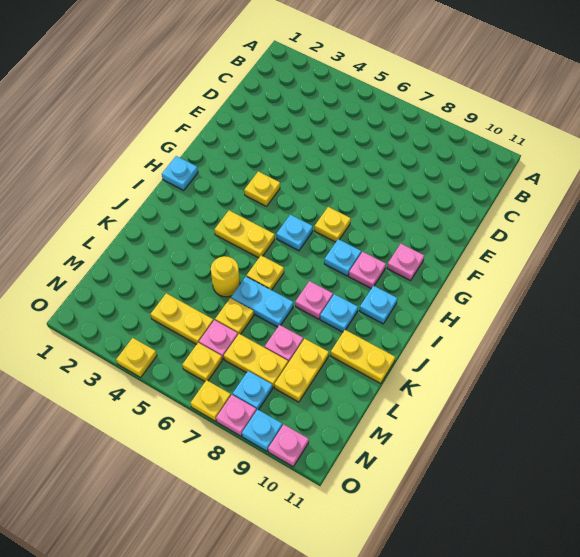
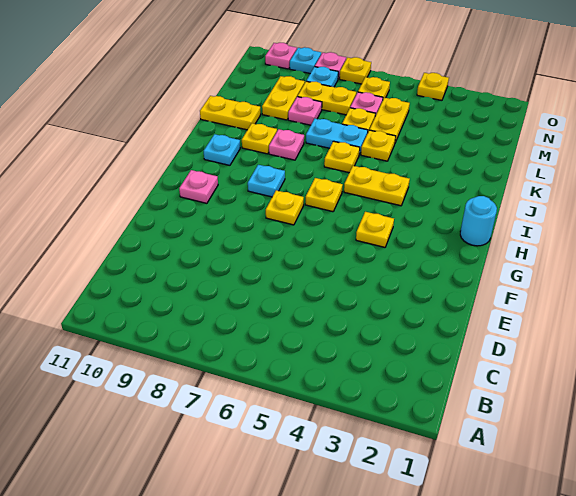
cyan plate H1 level 1 -> cyan round brick H1 level 1
cyan plate H6 level 1 -> yellow plate H6 level 1
pink plate H9 level 1 -> none
cyan plate J9 level 1 -> yellow plate J9 level 1
yellow round brick K5 level 1 -> yellow plate K5 level 1
yellow plate M4:M5 level 1 -> yellow plate L5:M5 level 1

